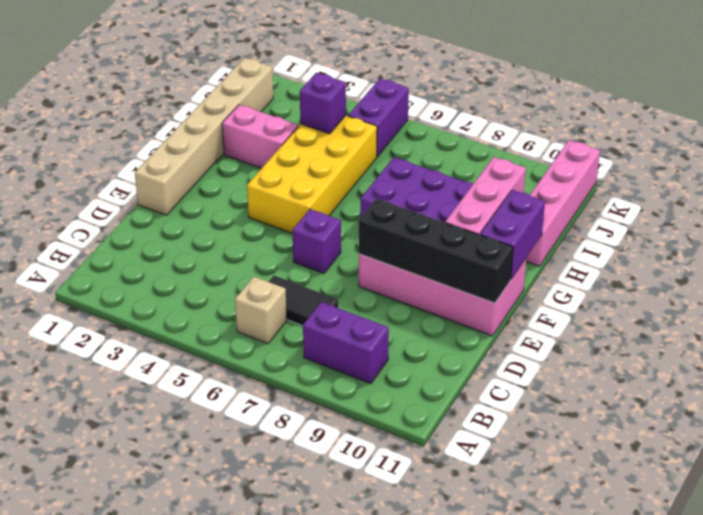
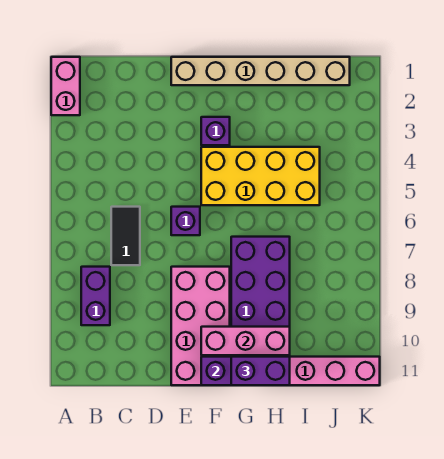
tan brick B6 level 1 -> none
black brick E8:E11 level 2 -> none
pink brick H2:H3 level 1 -> pink brick A1:A2 level 1
purple brick I4 level 2 -> purple brick F3 level 1
purple brick J5:K5 level 1 -> purple brick G11:H11 level 3

